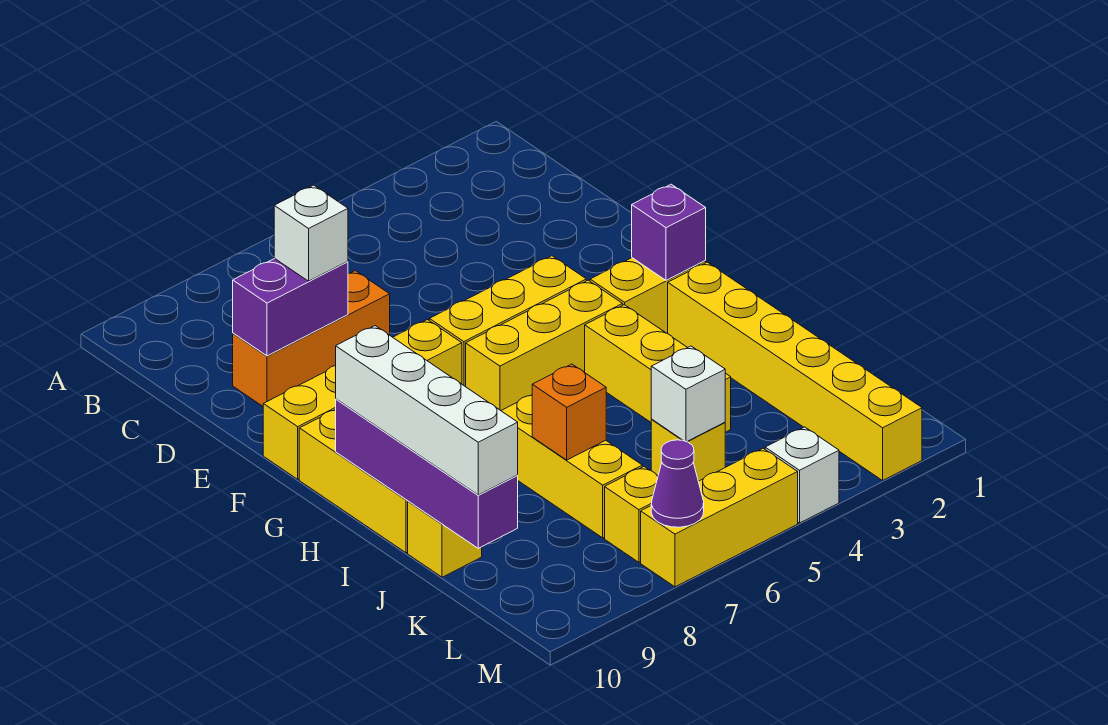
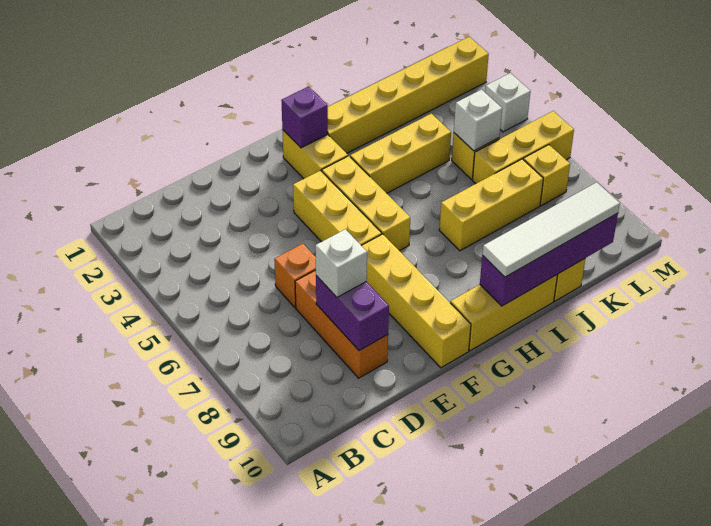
white brick H10:K10 level 3 -> white tile H10:K10 level 3
orange brick J7 level 2 -> orange brick D6 level 1
yellow brick M5:M7 level 1 -> yellow brick K6:M6 level 1
purple cone M7 level 2 -> none

